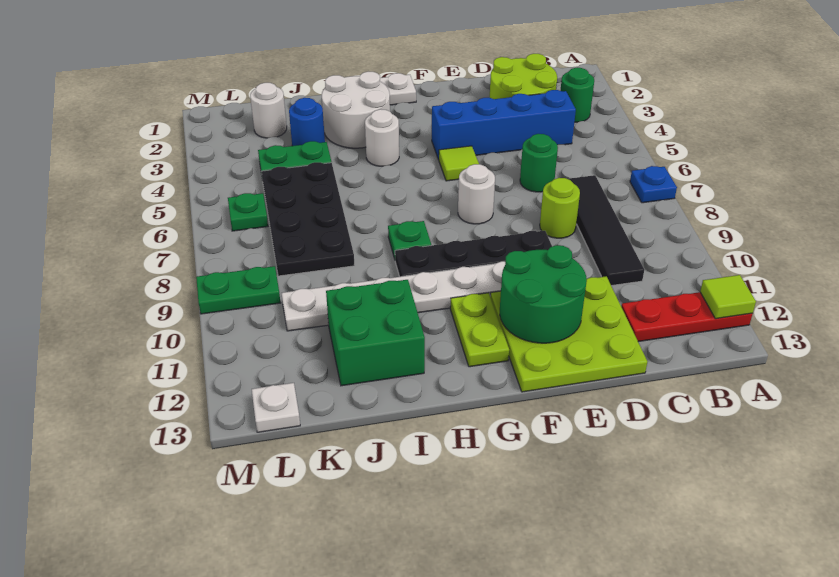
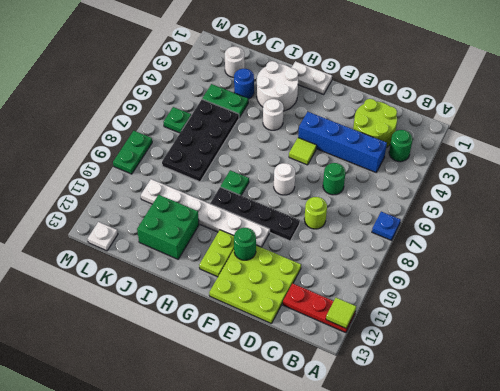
black tile C7:C10 level 1 -> none
green round brick E11:F12 level 2 -> green round brick F11 level 2
green plate L9:M9 level 1 -> green plate M8:M9 level 1

